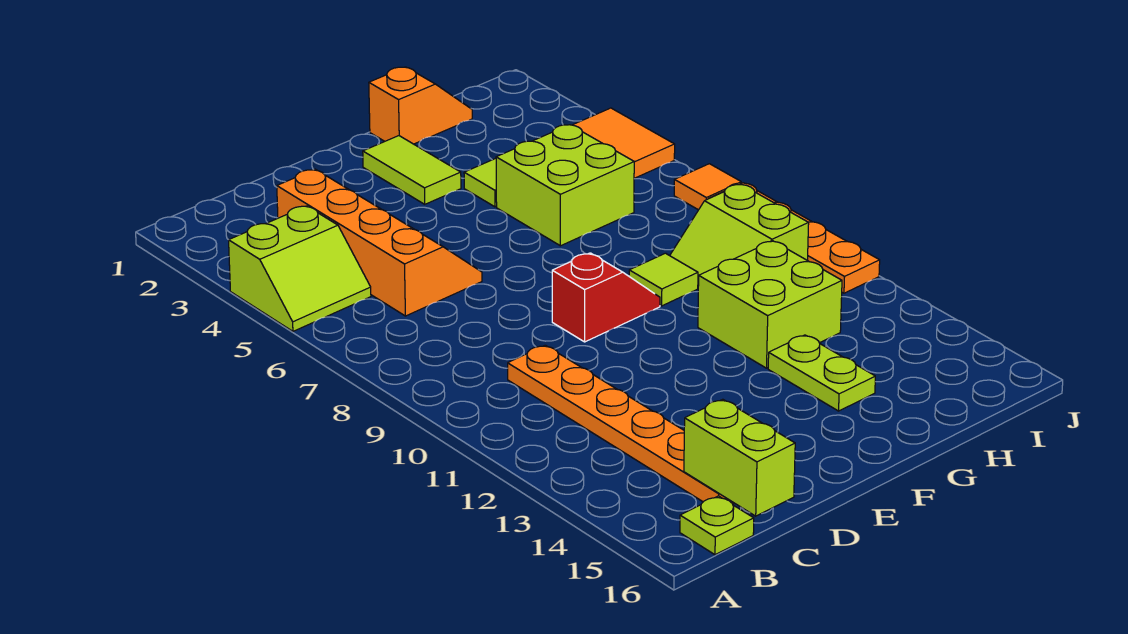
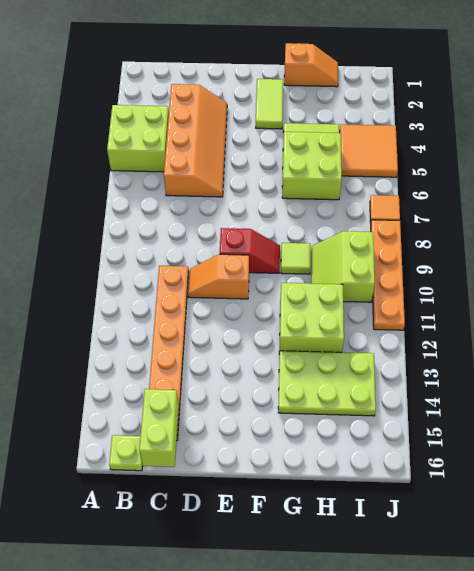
lime slope A4:B5 level 1 top 4 -> lime brick A4:B5 level 1
none -> orange slope D10:E10 level 1 top E
lime plate G13:G14 level 1 -> lime plate G13:I14 level 1

